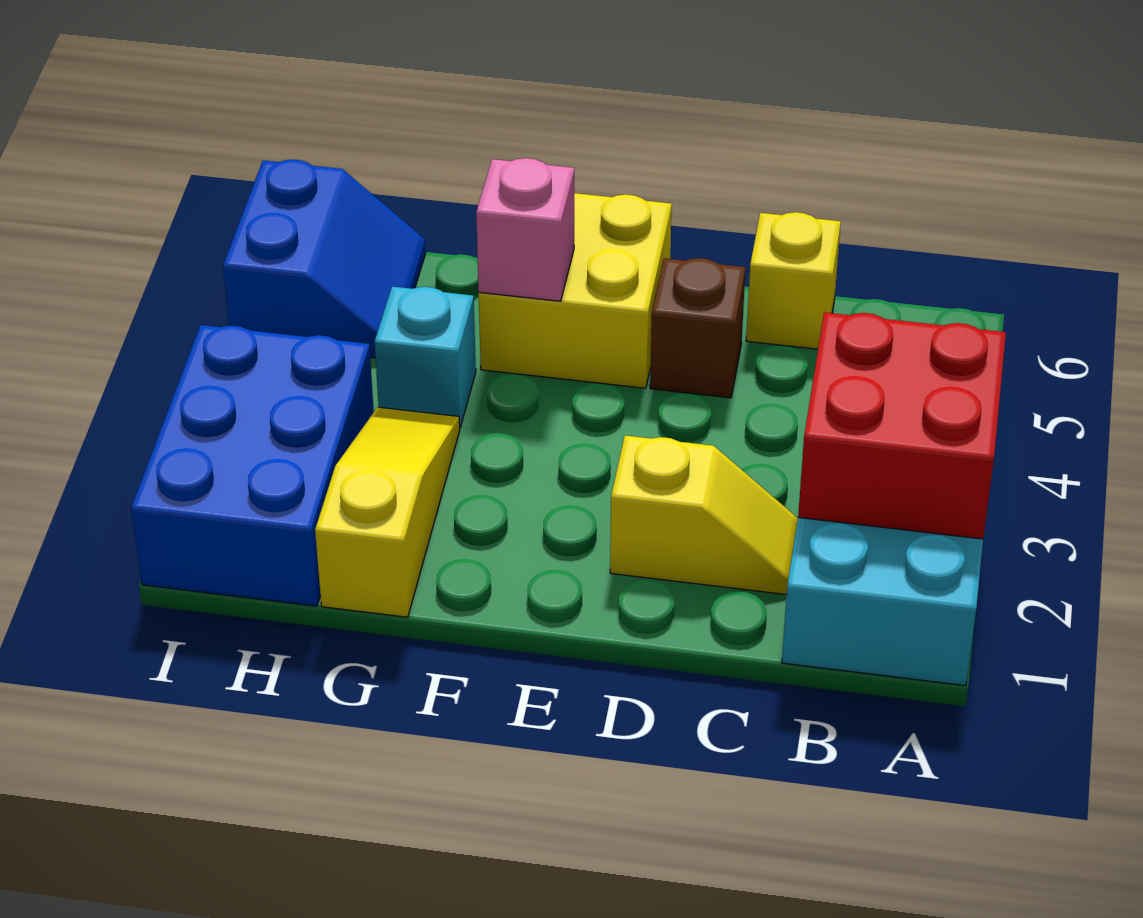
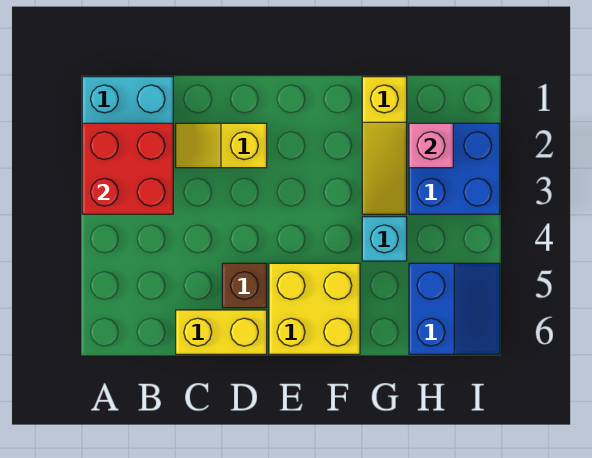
yellow brick C6 level 1 -> yellow brick C6:D6 level 1
pink brick F5 level 2 -> pink brick H2 level 2
blue brick H1:I3 level 1 -> blue brick H2:I3 level 1
blue slope H5:I6 level 1 top I -> blue slope H5:I6 level 1 top H

